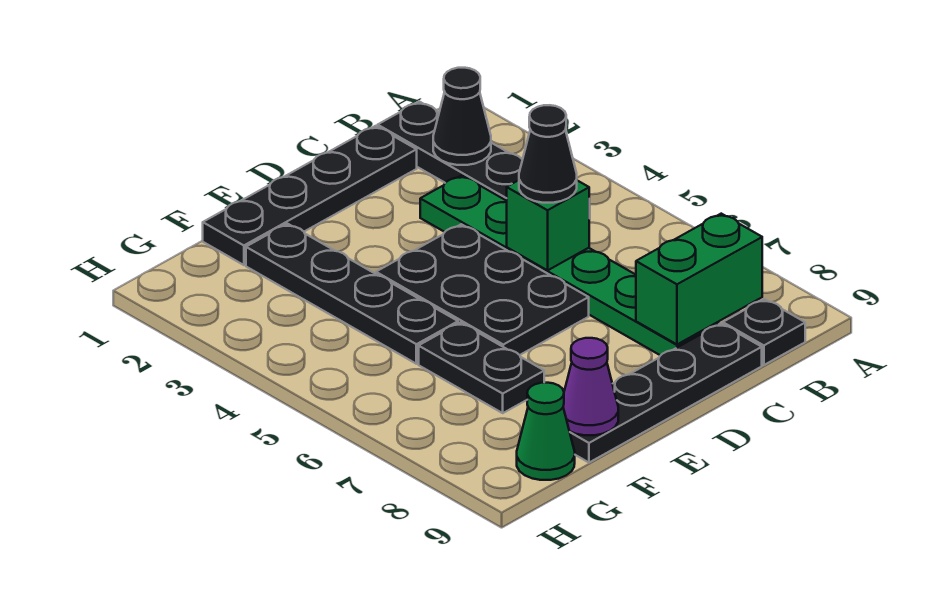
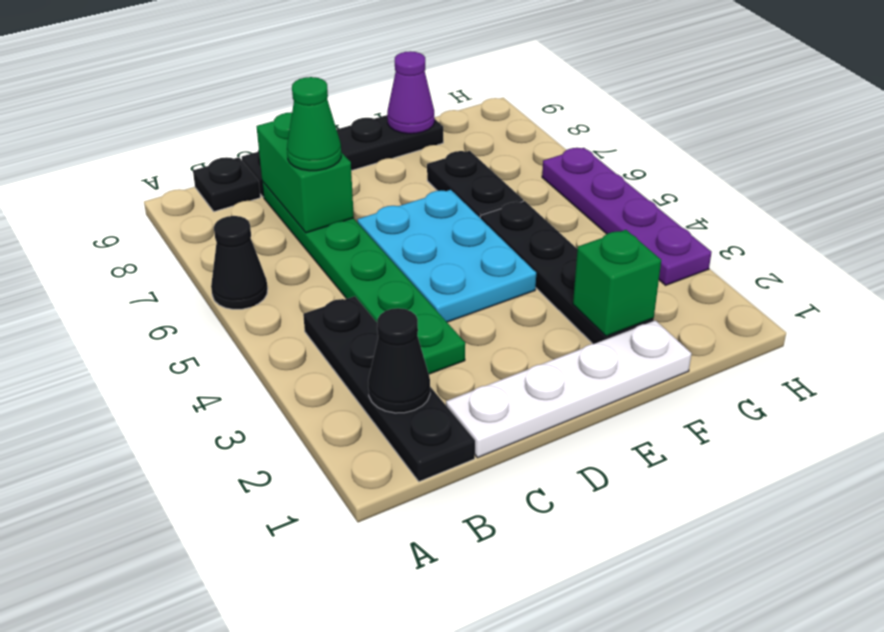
green brick B8:C8 level 2 -> green brick C7:C8 level 2
black plate C1:F1 level 1 -> white plate C1:F1 level 1
green brick C5 level 2 -> green brick F2 level 2
black cone C5 level 3 -> black cone A6 level 1
black plate D4:E6 level 1 -> cyan plate D4:E6 level 1
green cone G9 level 1 -> green cone C7 level 3
none -> purple plate H3:H6 level 1

